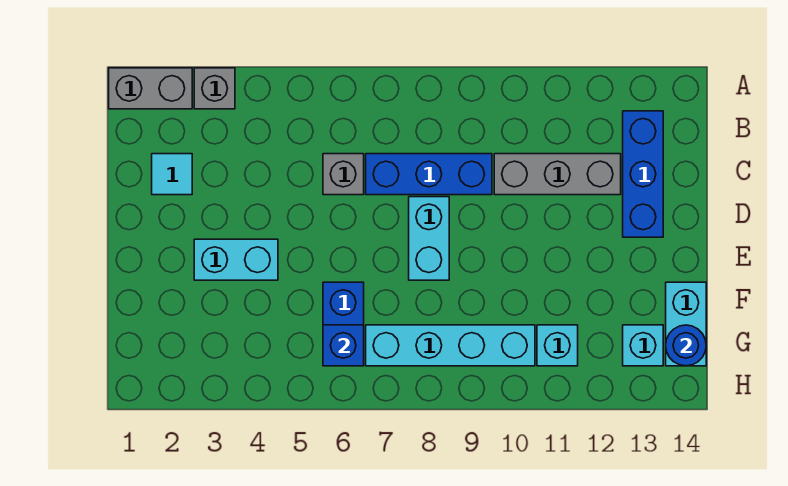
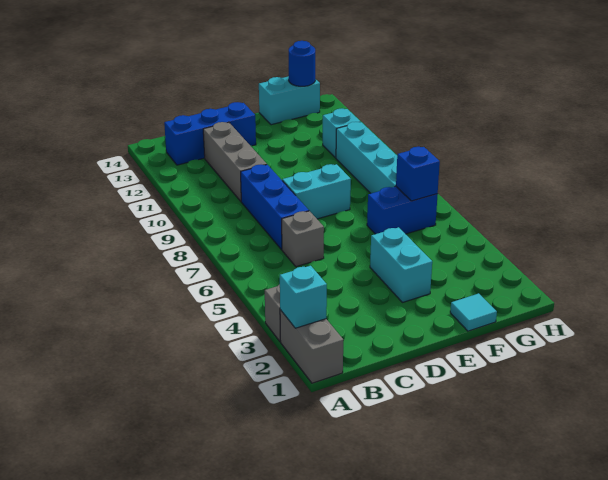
cyan tile C2 level 1 -> cyan tile F1 level 1
cyan brick G13 level 1 -> cyan brick A2 level 2

